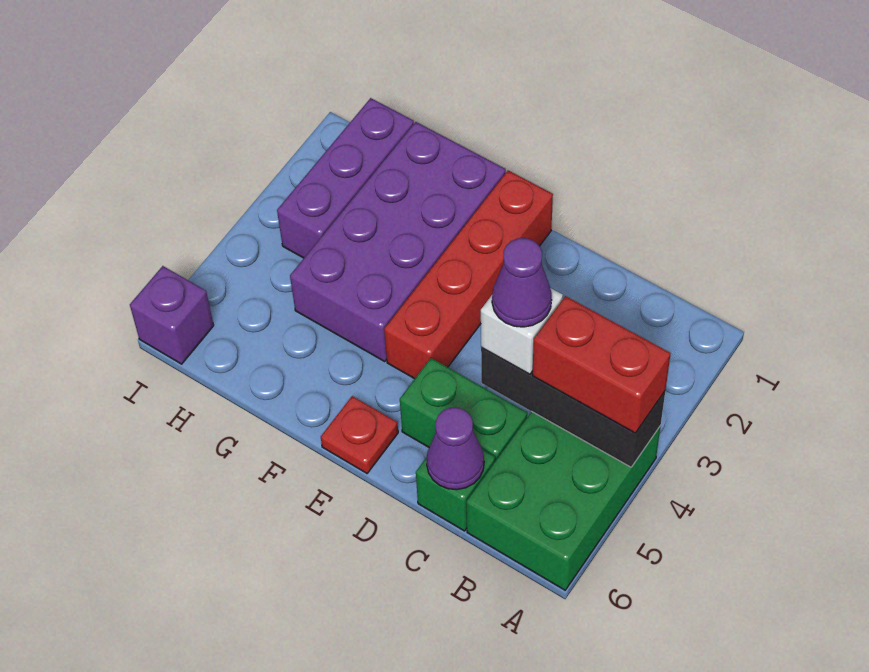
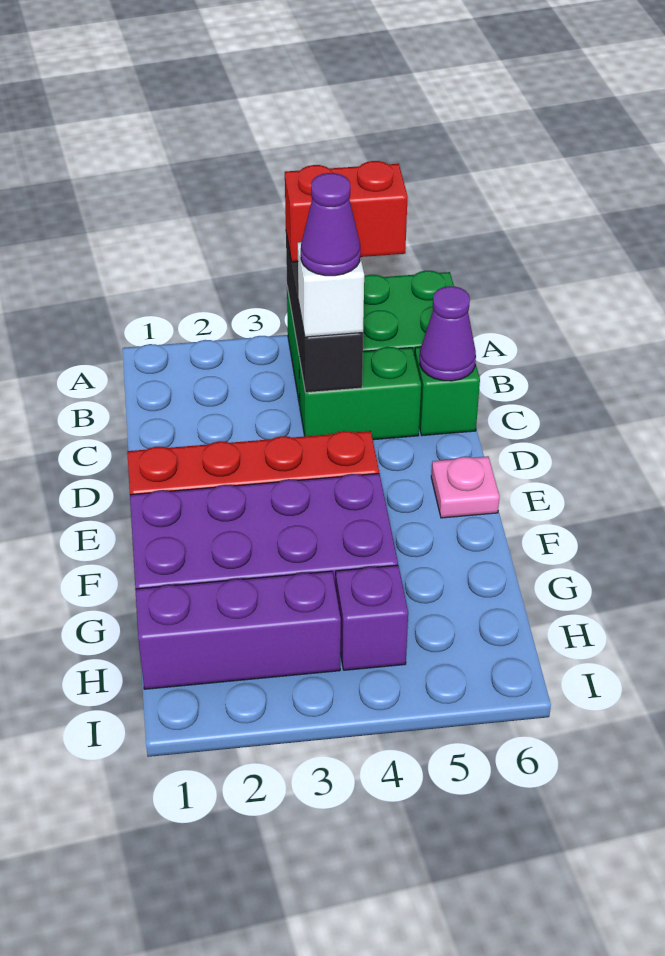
red brick A4:B4 level 3 -> red brick A4:A5 level 3
green brick C5:D5 level 1 -> green brick C4:C5 level 1
red plate E6 level 1 -> pink plate E6 level 1
purple brick I6 level 1 -> purple brick H4 level 1

